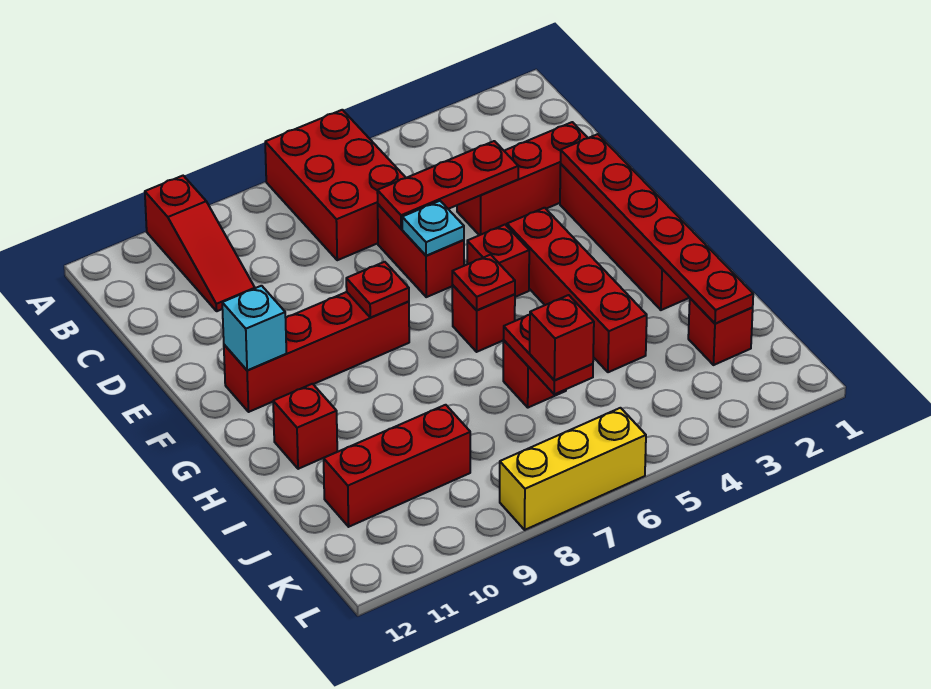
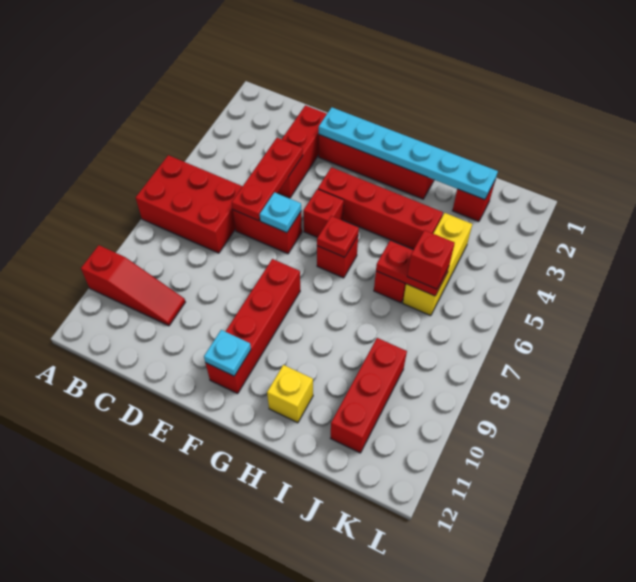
red plate E2:J2 level 2 -> cyan plate E2:J2 level 2
red plate F8 level 2 -> none
cyan brick F11 level 2 -> cyan plate F11 level 2
red brick H11 level 1 -> yellow brick H11 level 1
yellow brick L6:L8 level 1 -> yellow brick J4:J6 level 1

